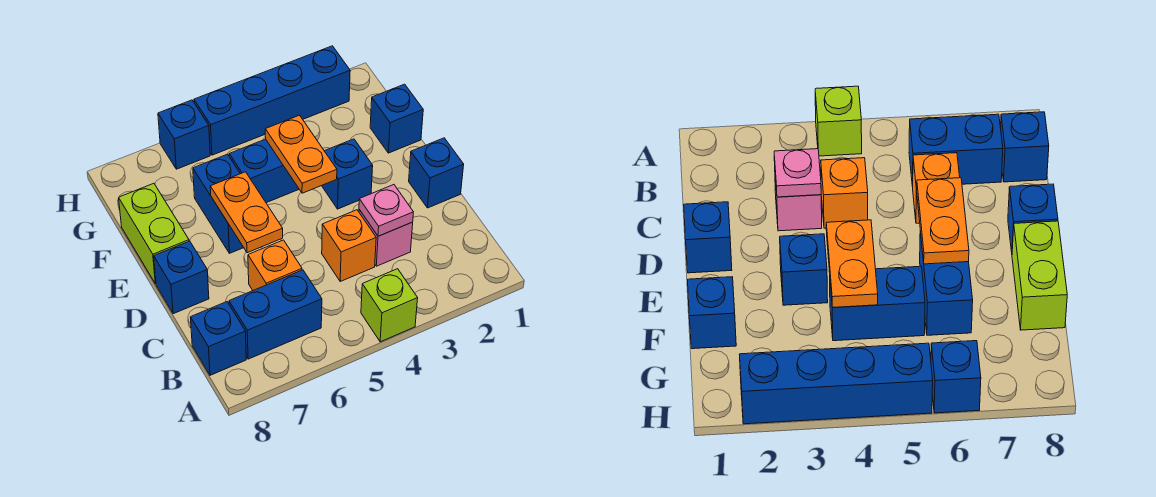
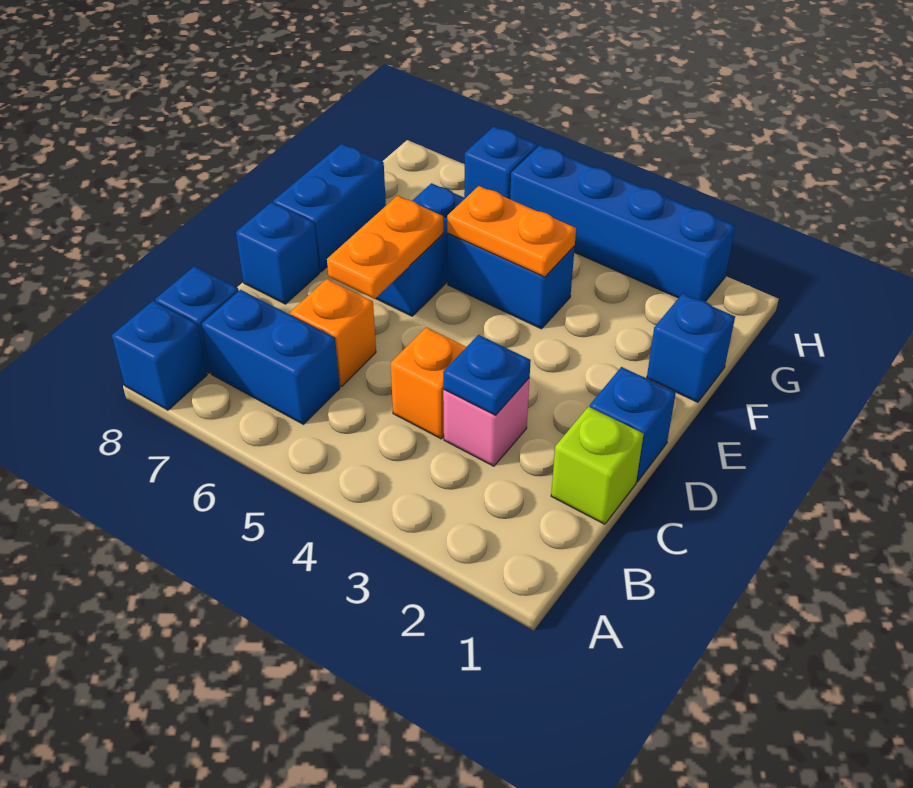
lime brick A4 level 1 -> lime brick C1 level 1
pink plate C3 level 2 -> blue plate C3 level 2
blue brick E3 level 1 -> blue brick A8 level 1
orange plate E4:F4 level 2 -> orange plate F4:F5 level 2
lime brick E8:F8 level 1 -> blue brick E8:F8 level 1

